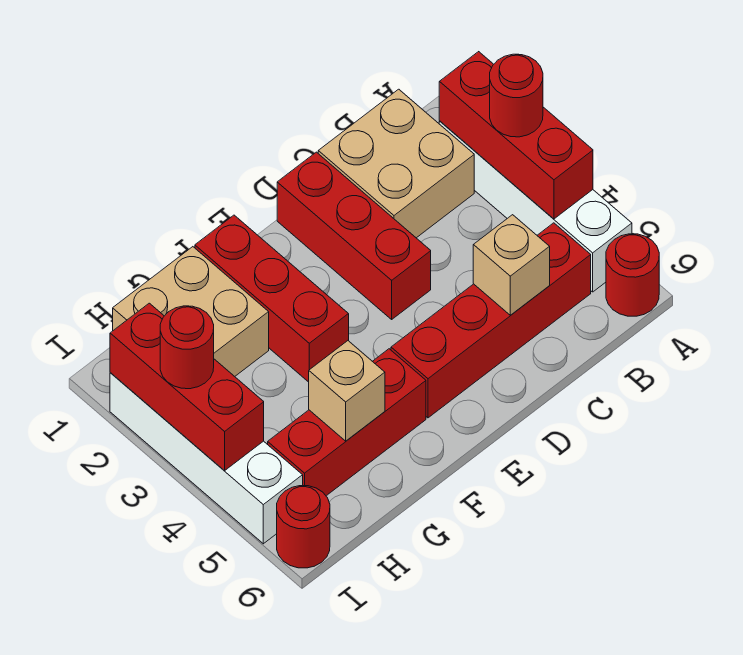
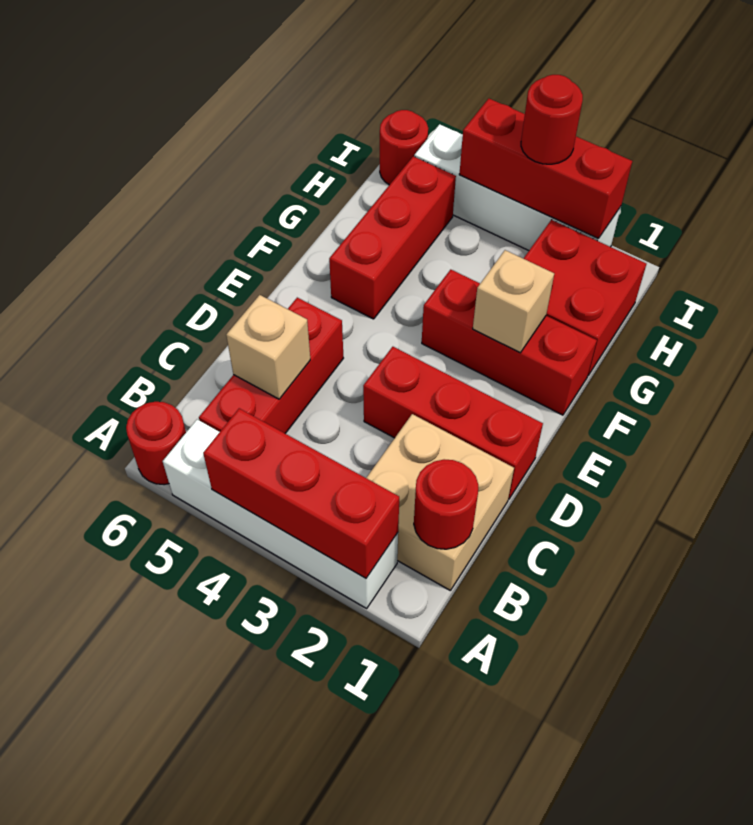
red round brick A3 level 3 -> red round brick B1 level 2
red brick B5:E5 level 1 -> red brick B5:D5 level 1
tan brick G1:H2 level 1 -> red brick G1:H2 level 1
tan brick G5 level 2 -> tan brick F2 level 2

